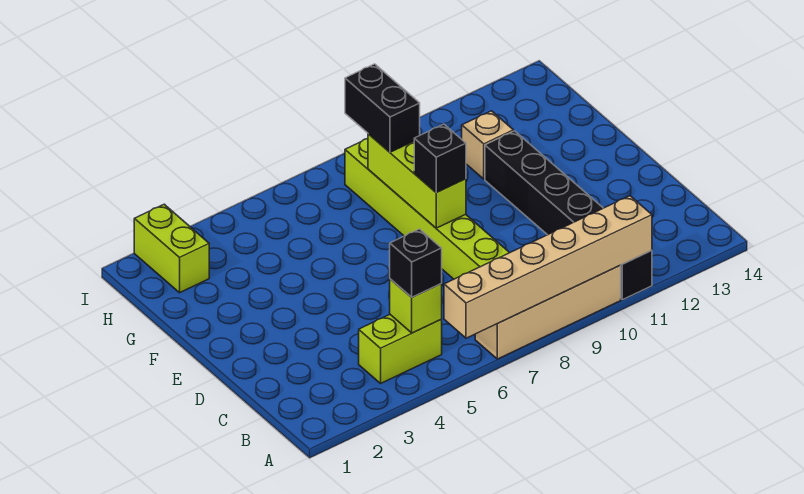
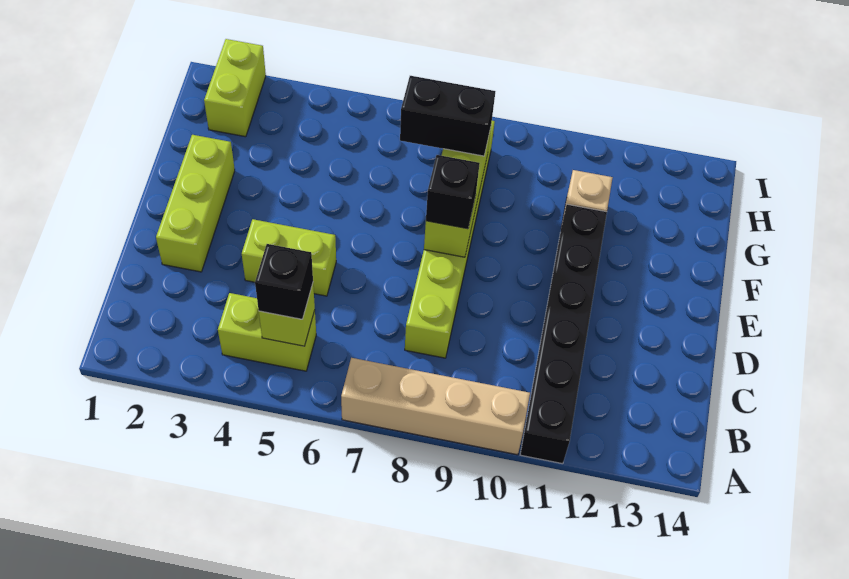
tan brick A6:A11 level 2 -> none
none -> lime brick D2:F2 level 1
none -> lime brick D4:D5 level 1
black brick G8:H8 level 3 -> black brick G7:G8 level 3

